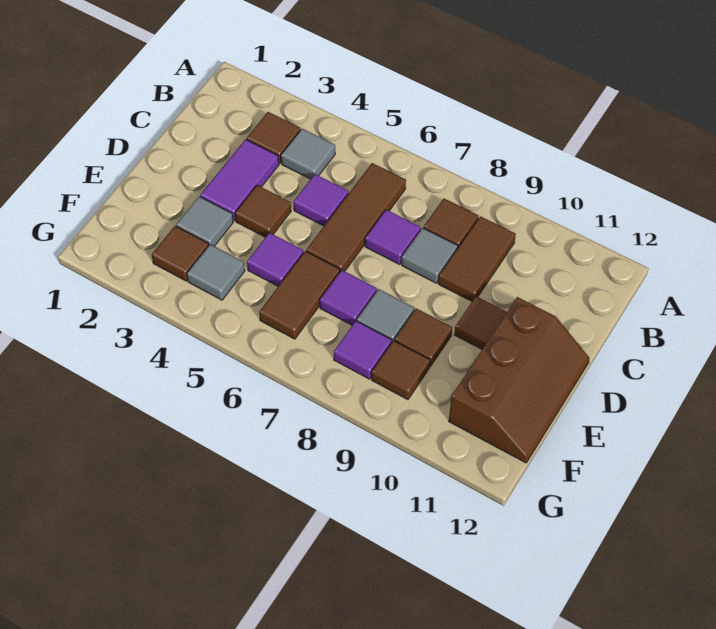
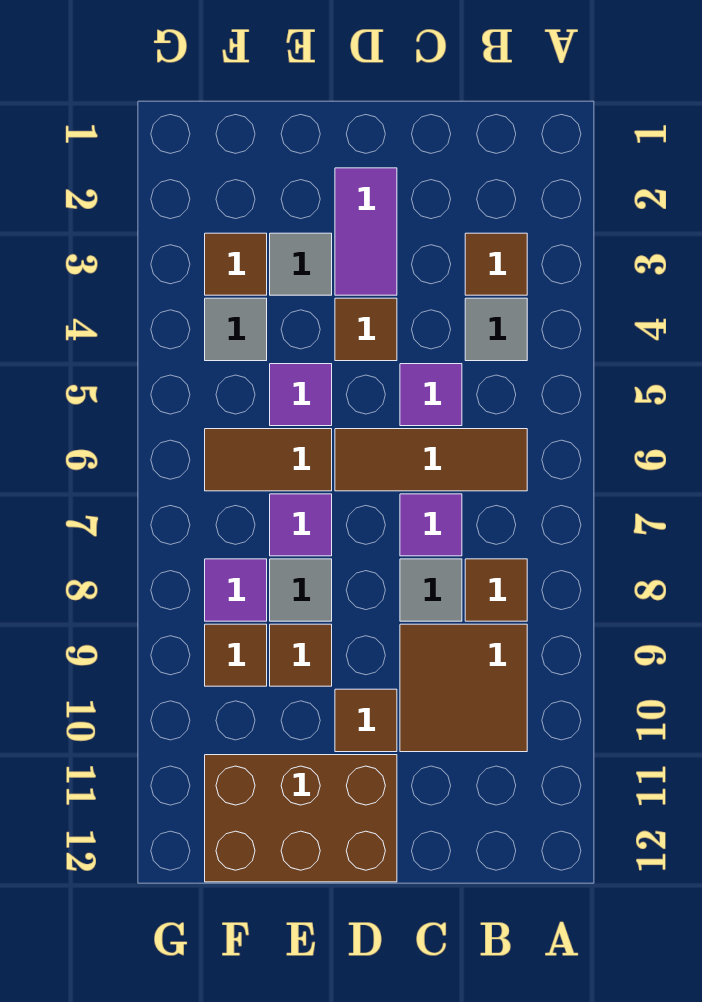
brown tile B9:C9 level 1 -> brown tile B9:C10 level 1
purple tile C3:D3 level 1 -> purple tile D2:D3 level 1
brown slope D11:F12 level 1 top 11 -> brown brick D11:F12 level 1

